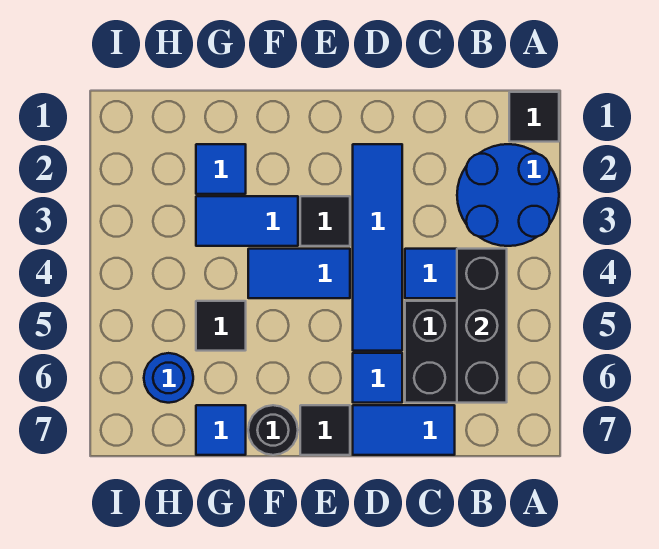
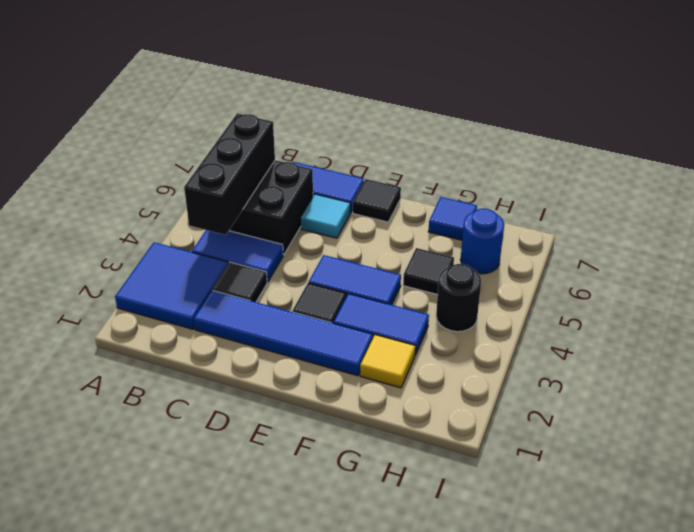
black tile A1 level 1 -> black tile C3 level 1
blue round brick A2:B3 level 1 -> blue tile A2:B3 level 1
blue tile D2:D5 level 1 -> blue tile C2:F2 level 1
blue tile D6 level 1 -> cyan tile D6 level 1
black round brick F7 level 1 -> black round brick H4 level 1
blue tile G2 level 1 -> yellow tile G2 level 1

